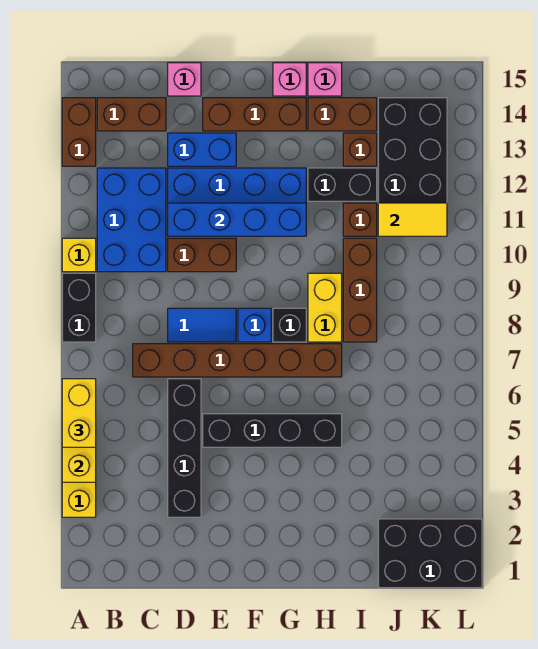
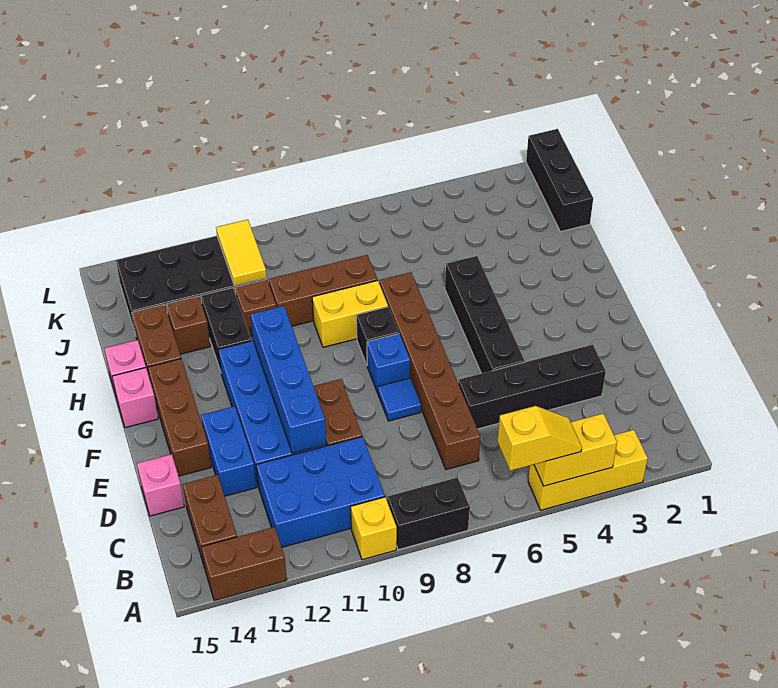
yellow brick A5:A6 level 3 -> yellow slope A5:A6 level 3 top 6
blue tile D8:E8 level 1 -> blue tile E8 level 1
black brick J1:L2 level 1 -> black brick J1:L1 level 1

